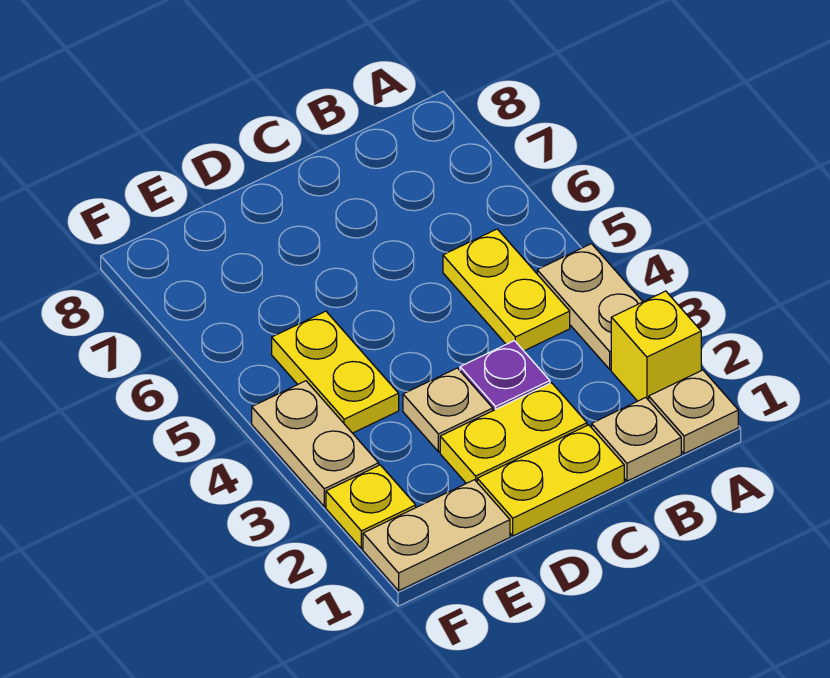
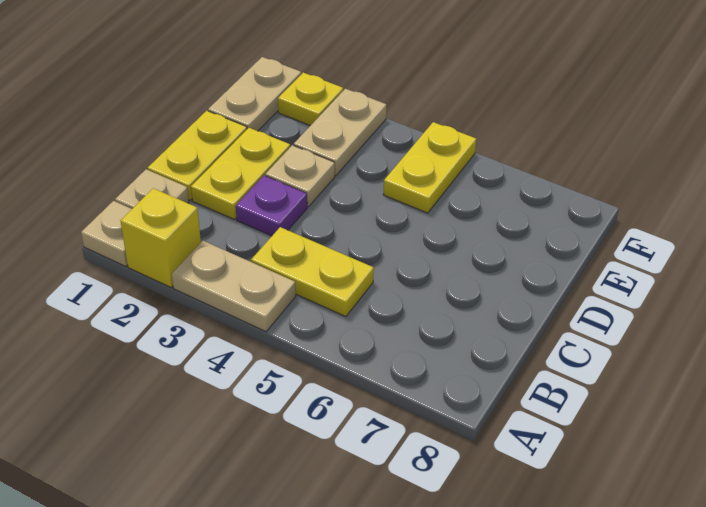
yellow plate E4:E5 level 1 -> yellow plate E5:F5 level 1
tan plate F3:F4 level 1 -> tan plate E3:F3 level 1

